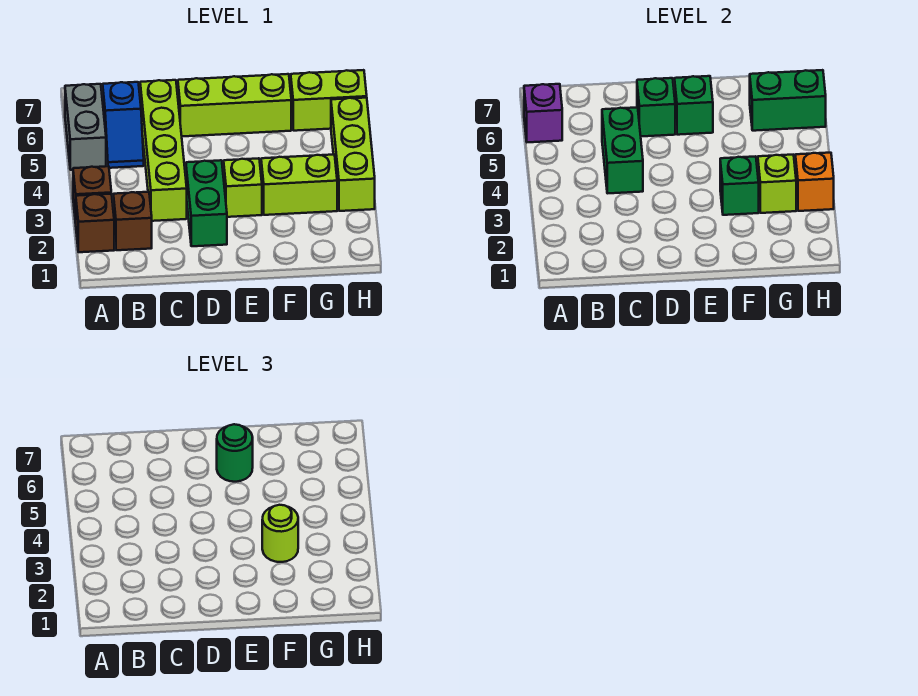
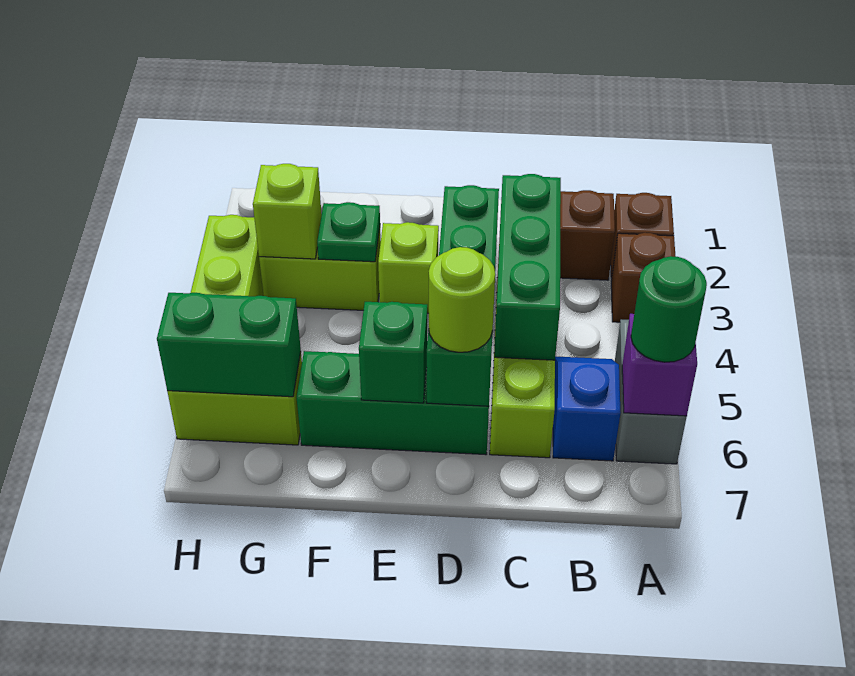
green brick C4:C5 level 2 -> green brick C3:C5 level 2
lime brick D6:F6 level 1 -> green brick D6:F6 level 1
green round brick E6 level 3 -> green round brick A6 level 3
green brick F3 level 2 -> green plate F3 level 2
lime round brick F3 level 3 -> lime round brick D6 level 3
orange brick H3 level 2 -> none

